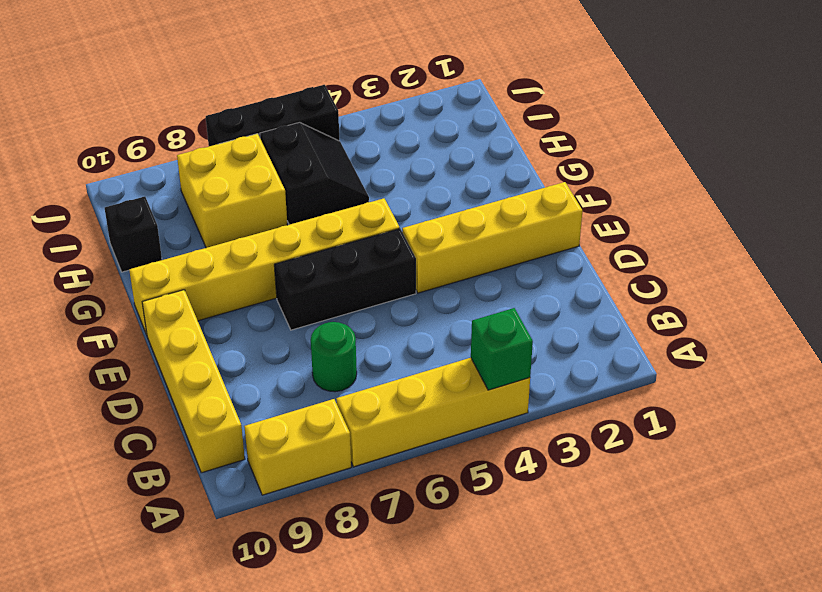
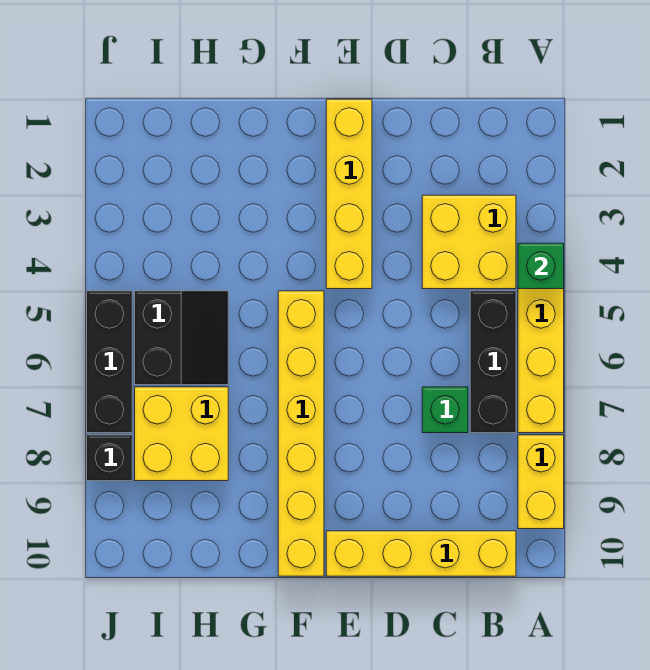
none -> yellow brick B3:C4 level 1
green round brick C7 level 1 -> green brick C7 level 1
black brick E5:E7 level 1 -> black brick B5:B7 level 1
black slope H5:I6 level 1 top 6 -> black slope H5:I6 level 1 top I
black brick H10 level 1 -> black brick J8 level 1

